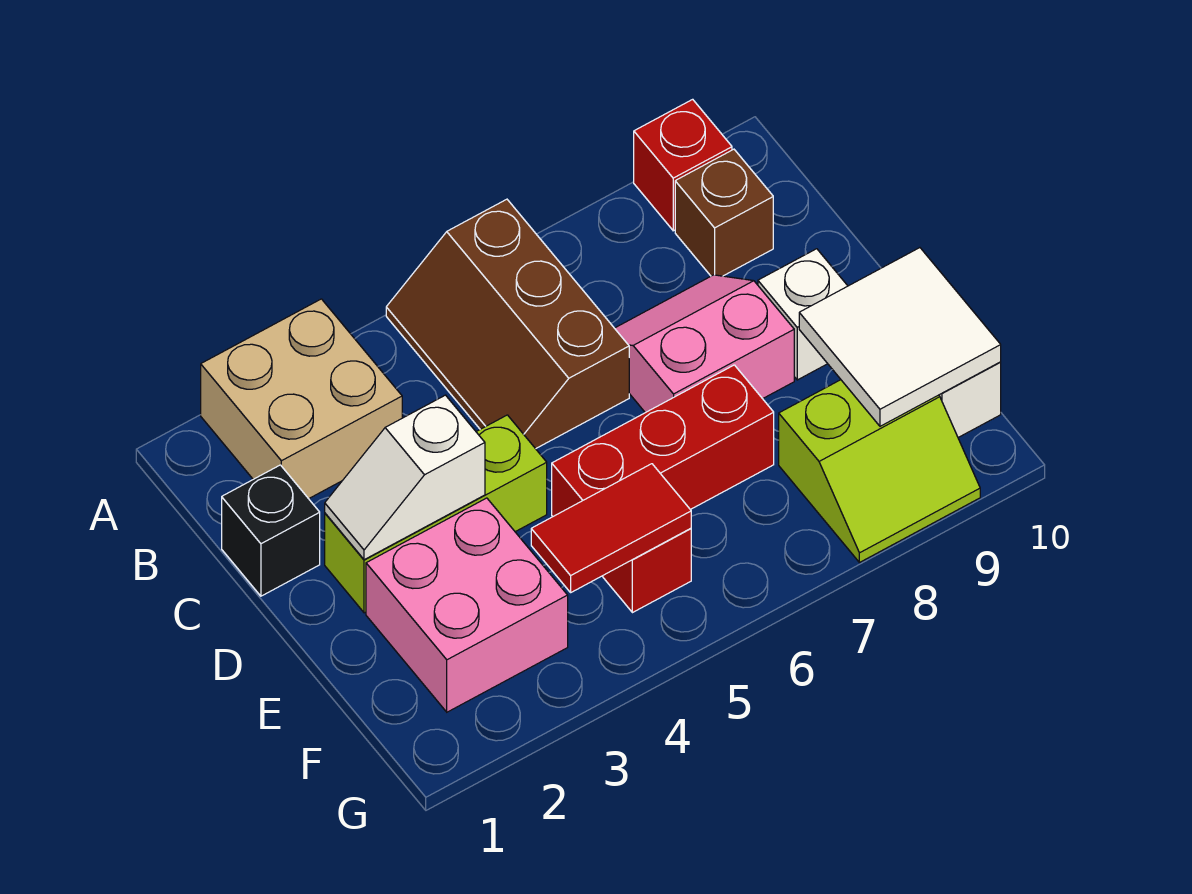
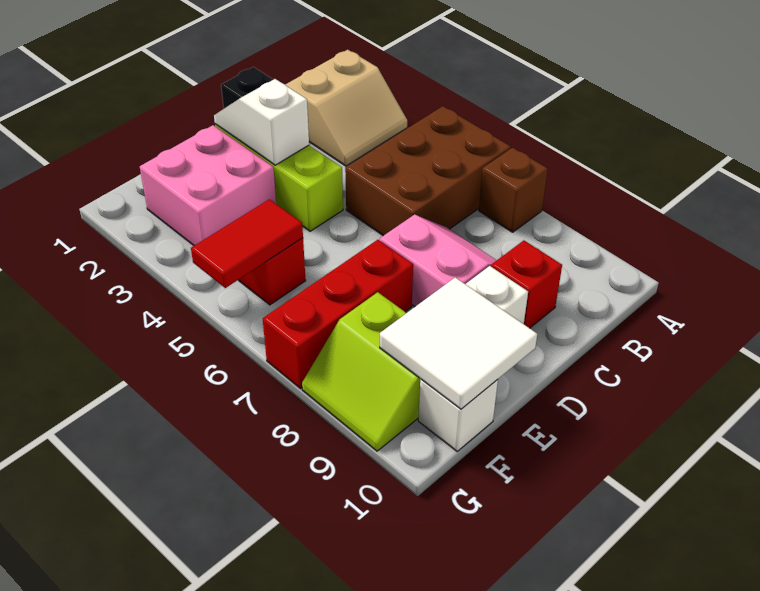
tan brick A2:B3 level 1 -> tan slope A2:B3 level 1 top 2
brown slope A5:C6 level 1 top 6 -> brown brick A5:C6 level 1
red brick A9 level 1 -> red brick C9 level 1
brown brick B9 level 1 -> brown brick A7 level 1
red brick E5:E7 level 1 -> red brick E7:G7 level 1
red tile F4:F5 level 2 -> red tile F5:G5 level 2

